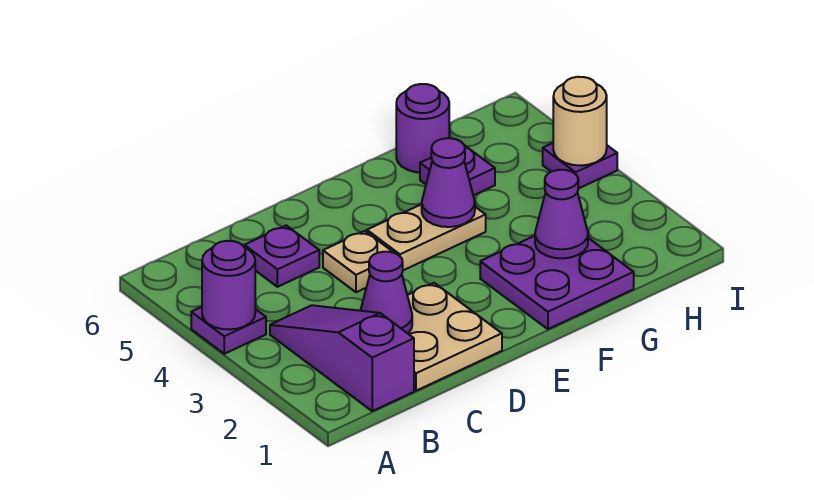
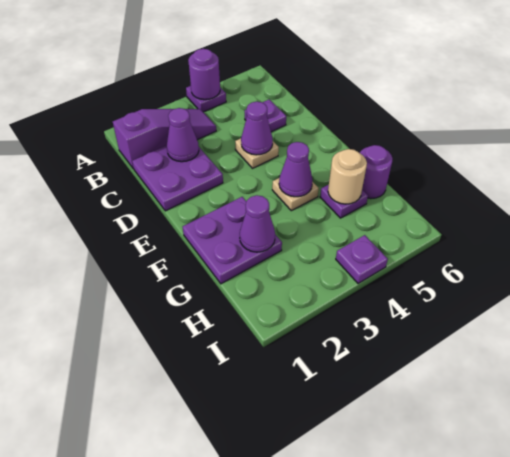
tan plate C1:D2 level 1 -> purple plate C1:D2 level 1
none -> purple cone D4 level 2
tan plate E4:F4 level 1 -> tan plate F4 level 1
tan round brick I4 level 2 -> tan round brick G5 level 2

